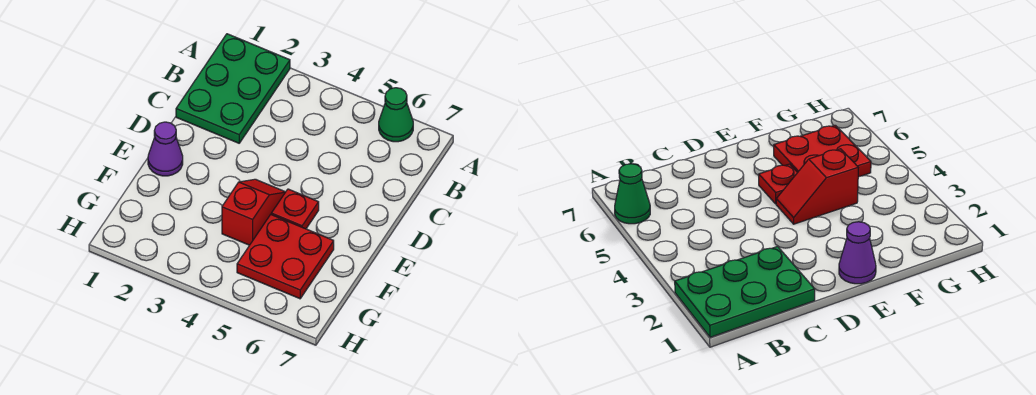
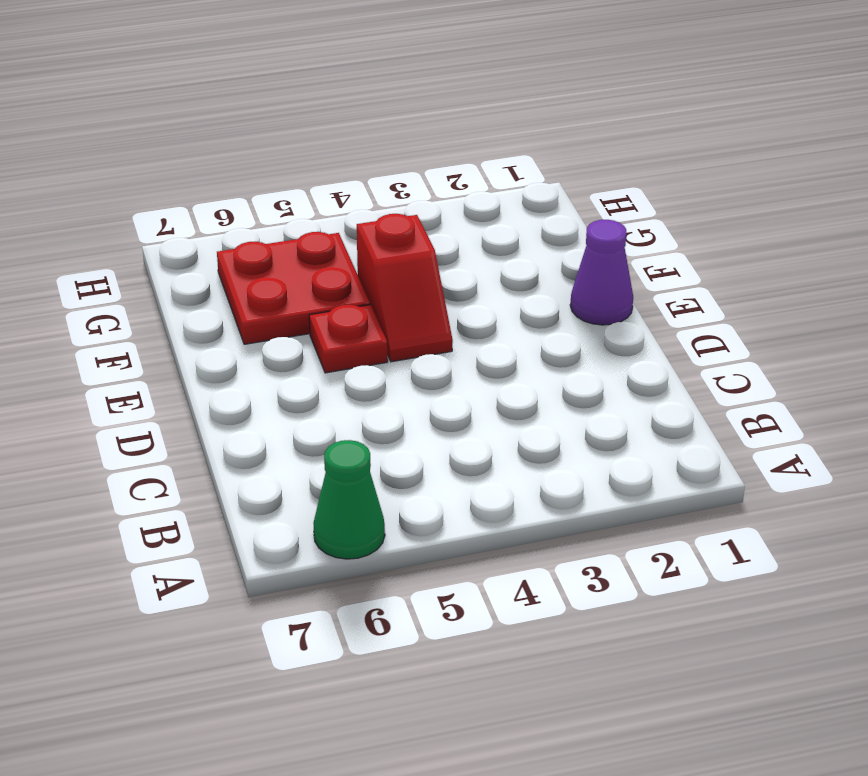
green plate A1:C2 level 1 -> none

